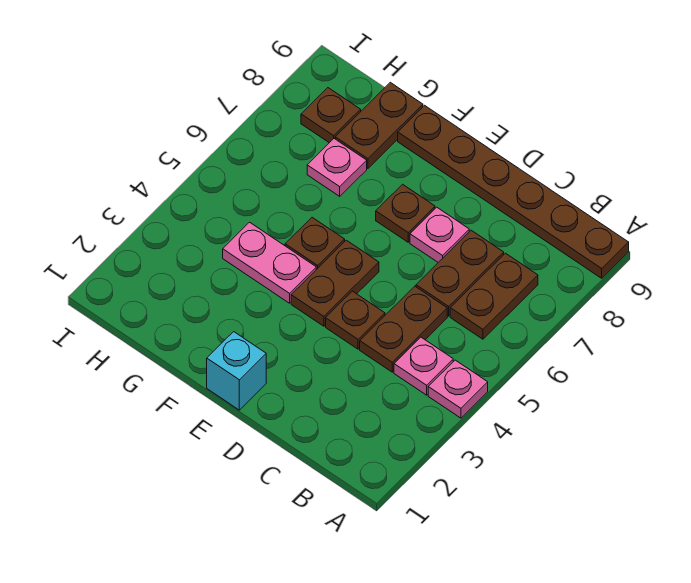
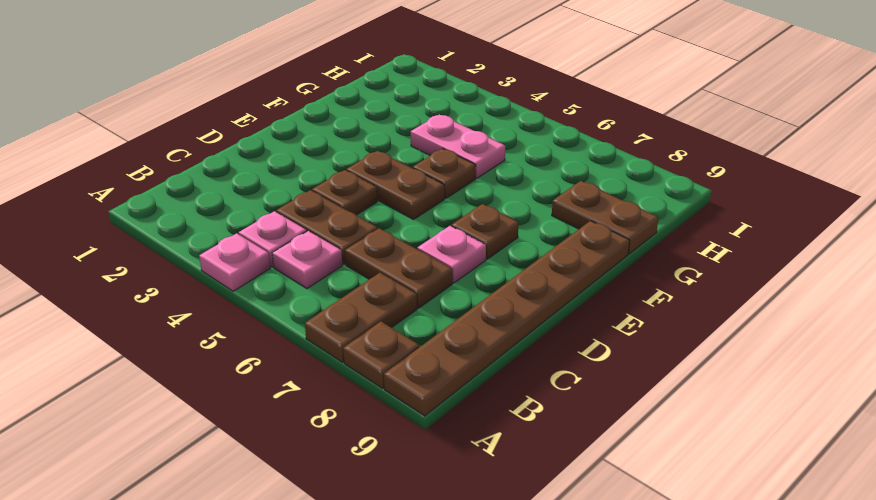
brown plate B6:B7 level 1 -> brown plate A7:B7 level 1
cyan brick E1 level 1 -> none
pink plate F4:G4 level 1 -> pink plate G4:G5 level 1
pink plate G7 level 1 -> pink plate B5 level 1
brown plate H8 level 1 -> brown plate A8 level 1

